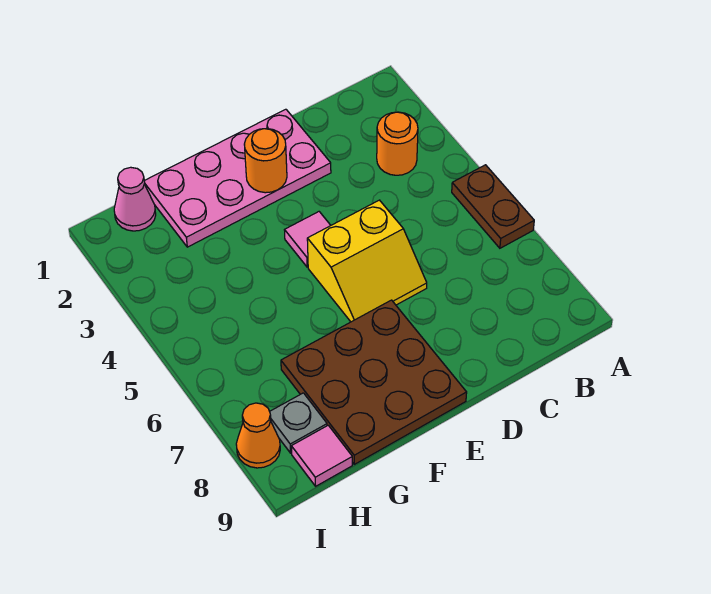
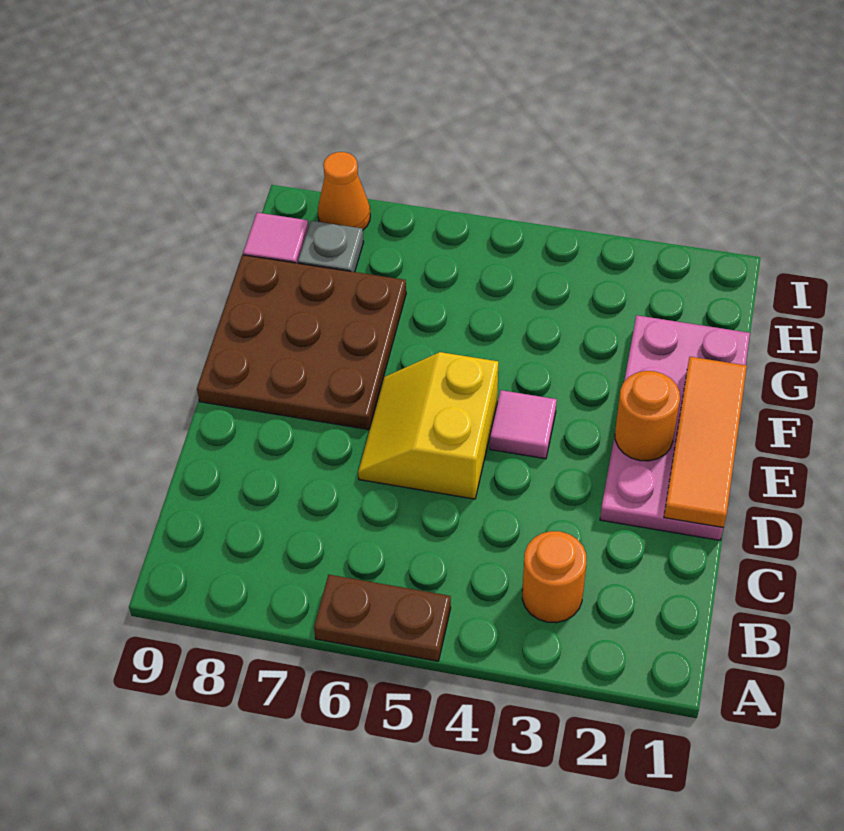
none -> orange tile D1:F1 level 2
pink cone H1 level 1 -> none

